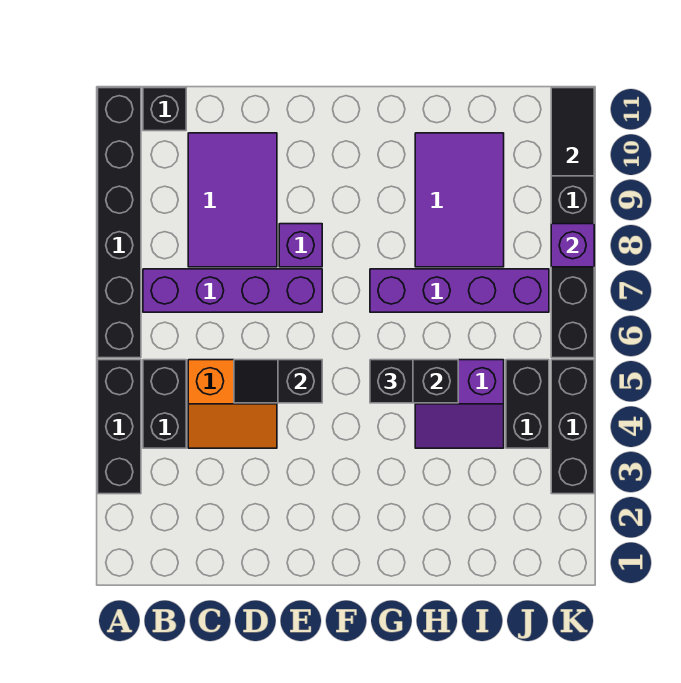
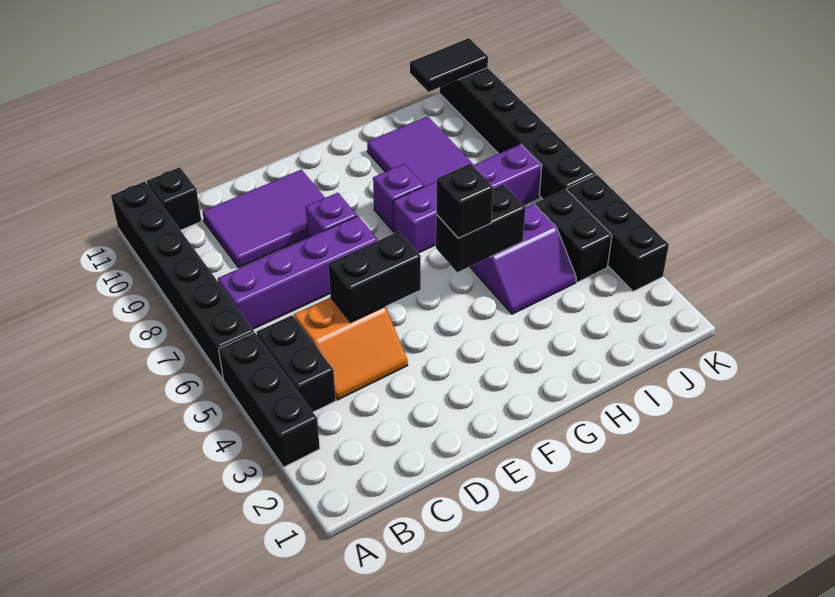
purple tile C8:D10 level 1 -> purple tile C9:E10 level 1
black slope D5:E5 level 2 top E -> black brick D5:E5 level 2
purple brick K8 level 2 -> purple brick G8 level 1
black tile K10:K11 level 2 -> black tile J11:K11 level 2

